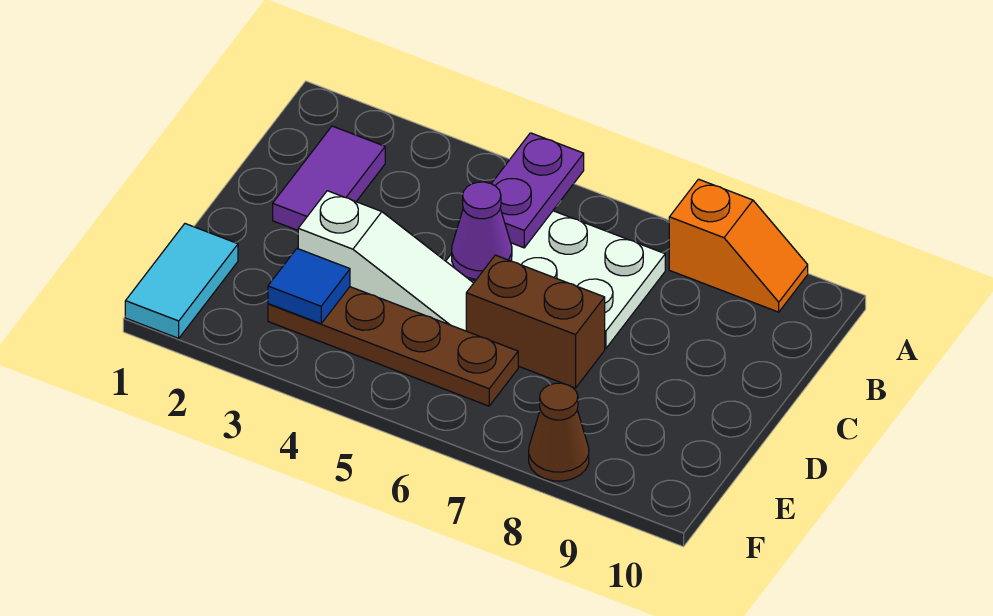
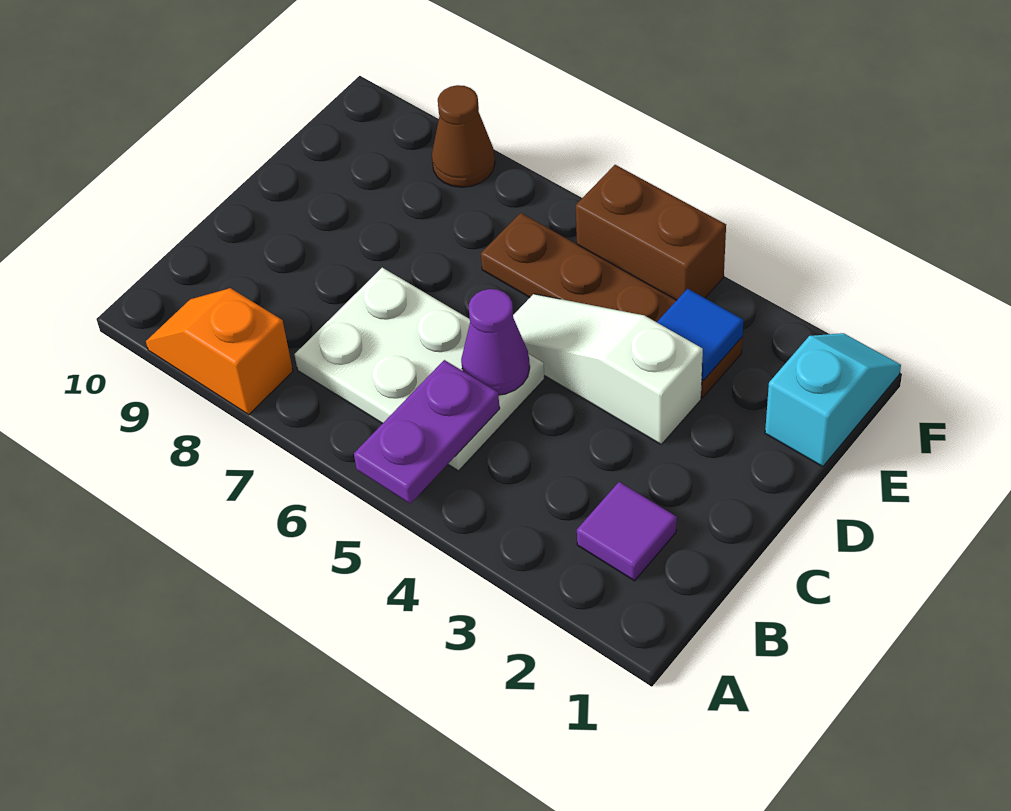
purple tile B2:C2 level 1 -> purple tile B2 level 1
brown brick D6:D7 level 1 -> brown brick F4:F5 level 1
cyan tile E1:F1 level 1 -> cyan slope E1:F1 level 1 top E

